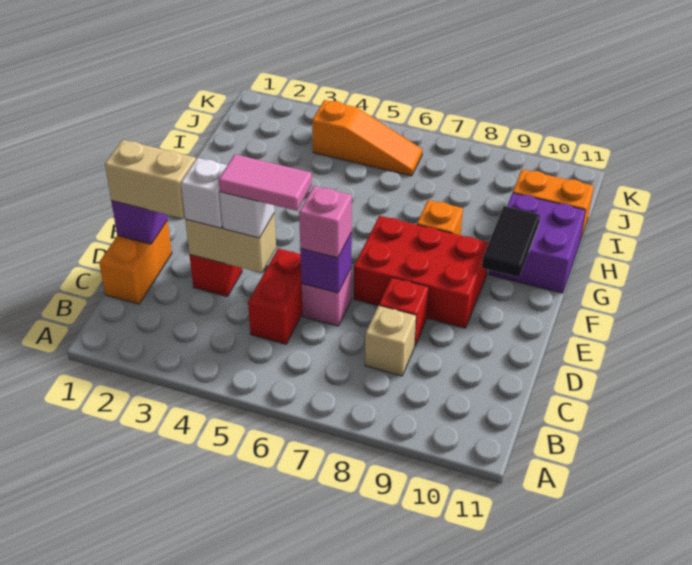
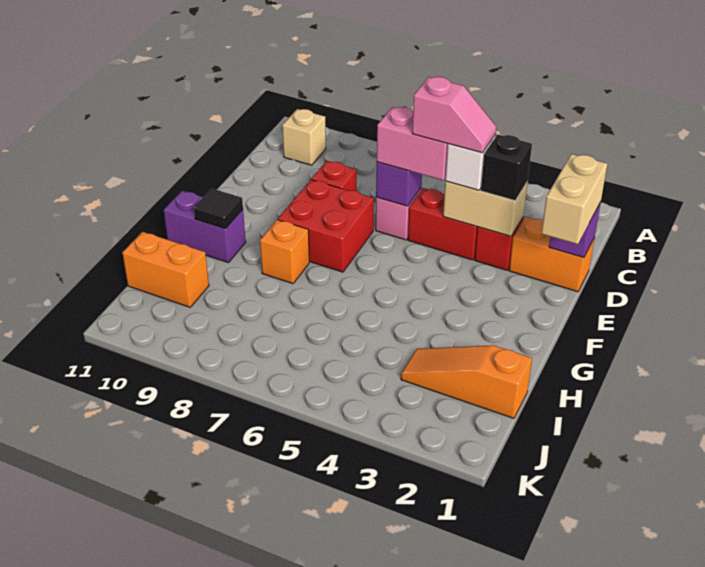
orange brick C1:D1 level 1 -> orange brick D1:D2 level 1
red brick C5:D5 level 1 -> red brick D4:D5 level 1
tan brick C8 level 1 -> tan brick B10 level 1
tan brick D1:D2 level 3 -> tan brick D1:E1 level 3
white brick D3 level 3 -> black brick D3 level 3
pink tile D4:D5 level 4 -> pink slope D4:D5 level 4 top 5
pink brick D6 level 3 -> pink brick D5:D6 level 3
red brick E7:F9 level 1 -> red brick E7:F8 level 1
black tile F10:G10 level 2 -> black tile G10 level 2
purple brick G10:H11 level 1 -> purple brick G10:G11 level 1
orange slope J4:J6 level 1 top 4 -> orange slope I1:I3 level 1 top 1

